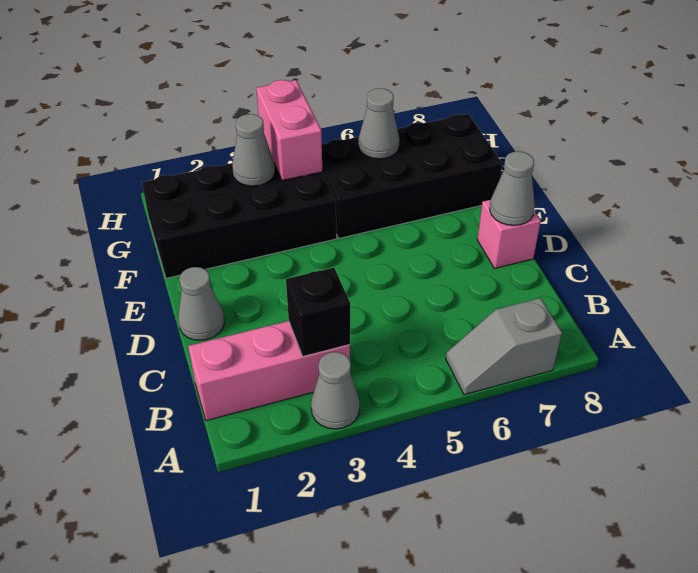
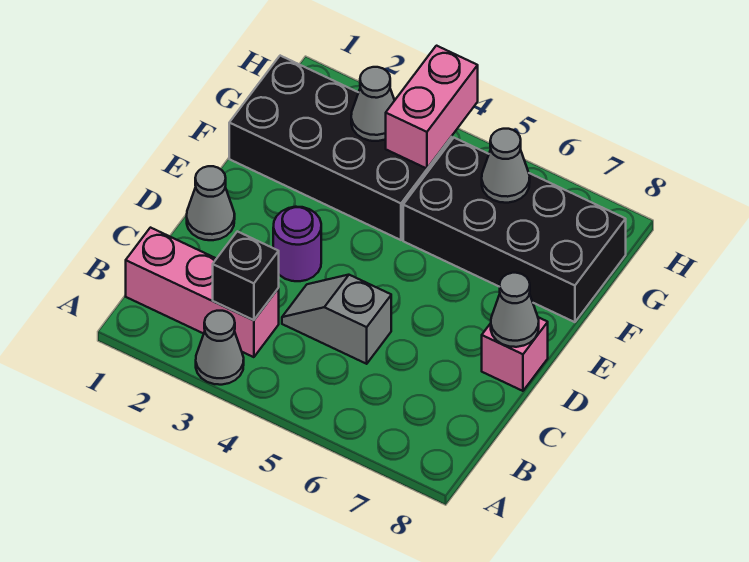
grey slope A6:A7 level 1 top 7 -> grey slope C4:C5 level 1 top 5
none -> purple round brick D3 level 1

